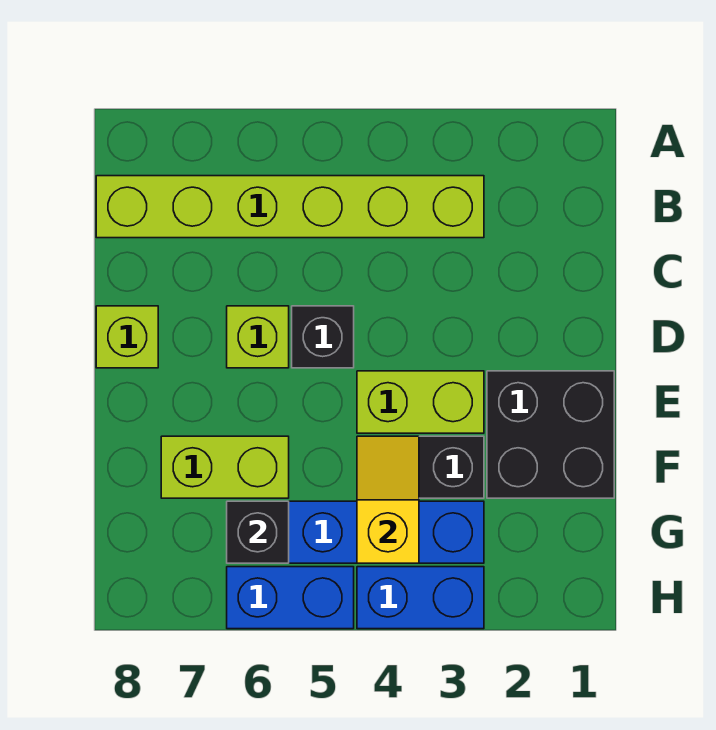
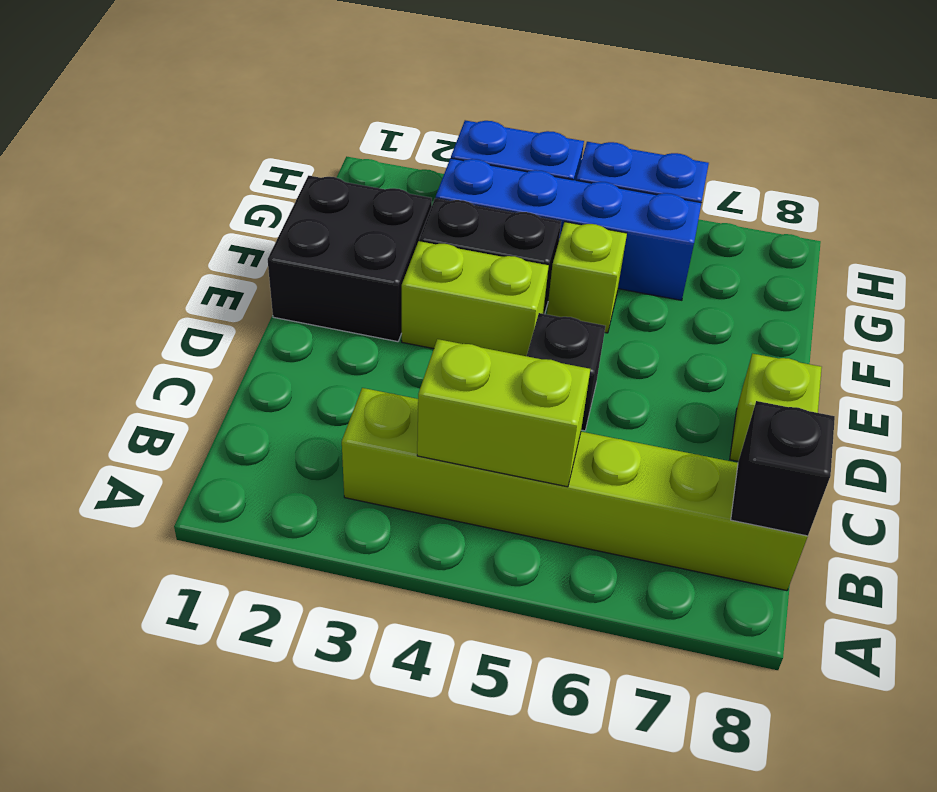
lime brick D6 level 1 -> lime brick F5 level 1
yellow slope F4:G4 level 2 top G -> none
lime brick F6:F7 level 1 -> lime brick B4:B5 level 2
black brick G6 level 2 -> black brick B8 level 2

